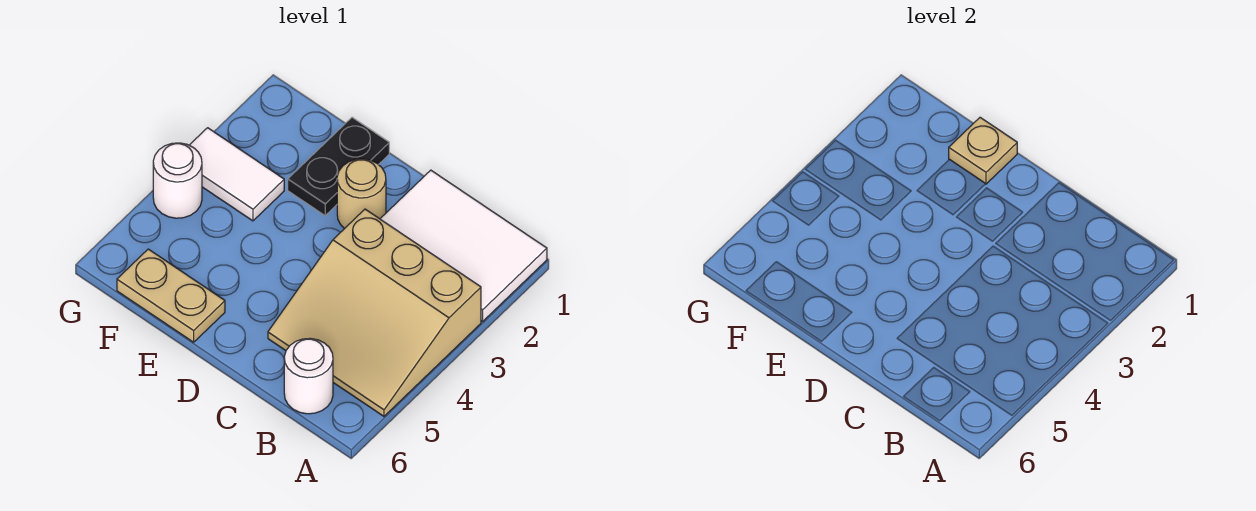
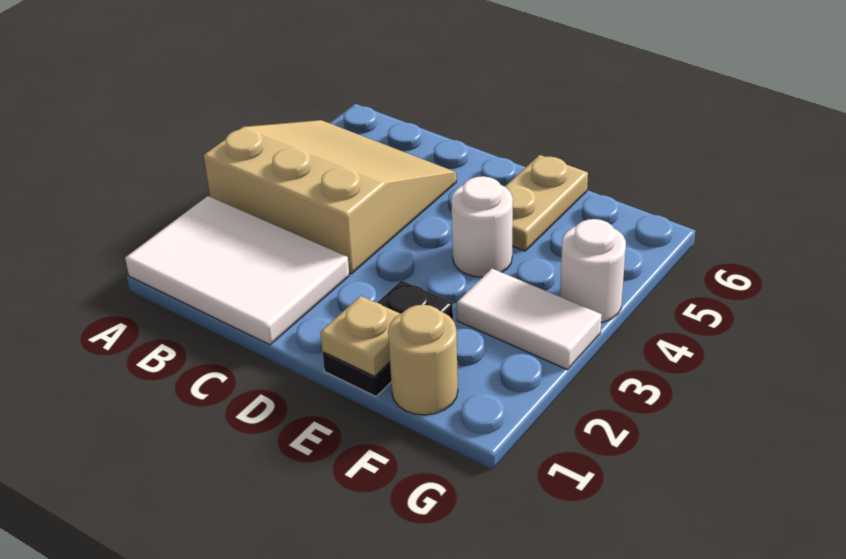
white round brick B6 level 1 -> white round brick E4 level 1
tan round brick D2 level 1 -> tan round brick F1 level 1
tan plate E6:F6 level 1 -> tan plate E5:E6 level 1

